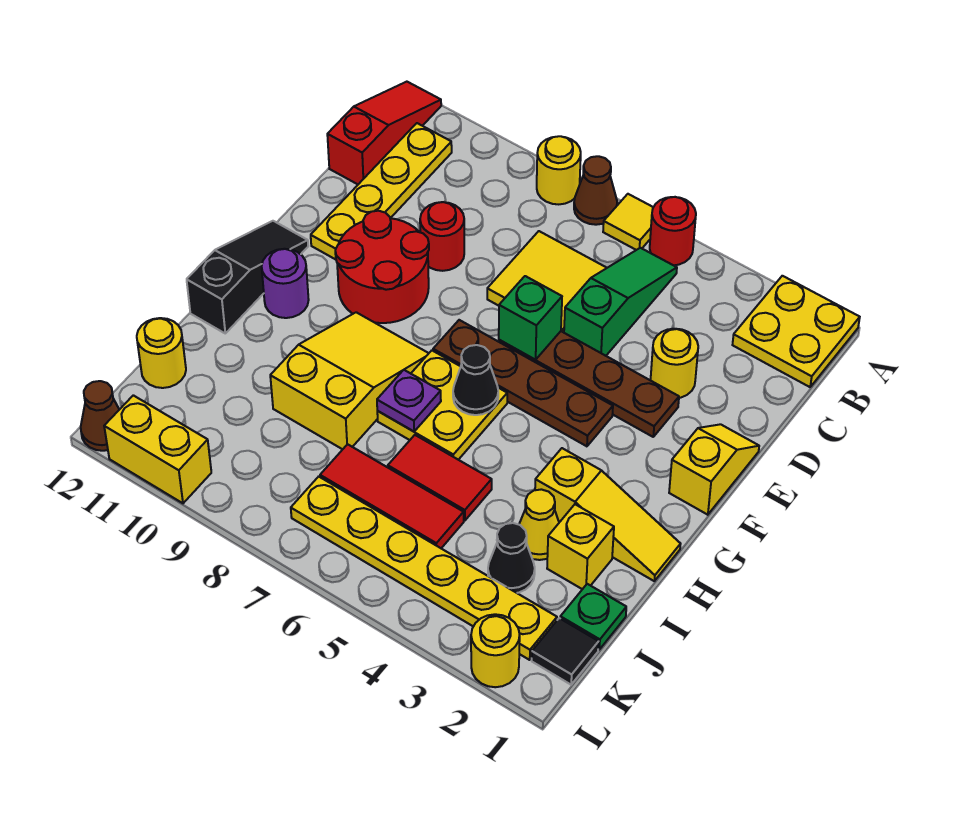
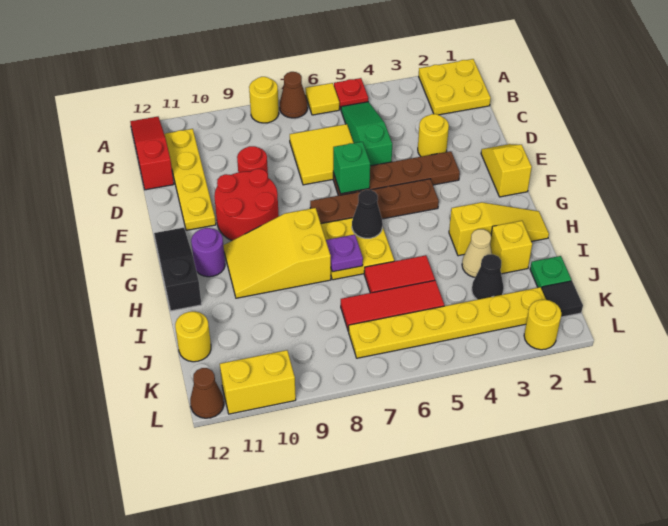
red round brick A5 level 1 -> red plate A5 level 1
yellow slope G8:I9 level 1 top I -> yellow slope G8:H10 level 1 top 8
yellow cone I3 level 1 -> tan cone I3 level 1

